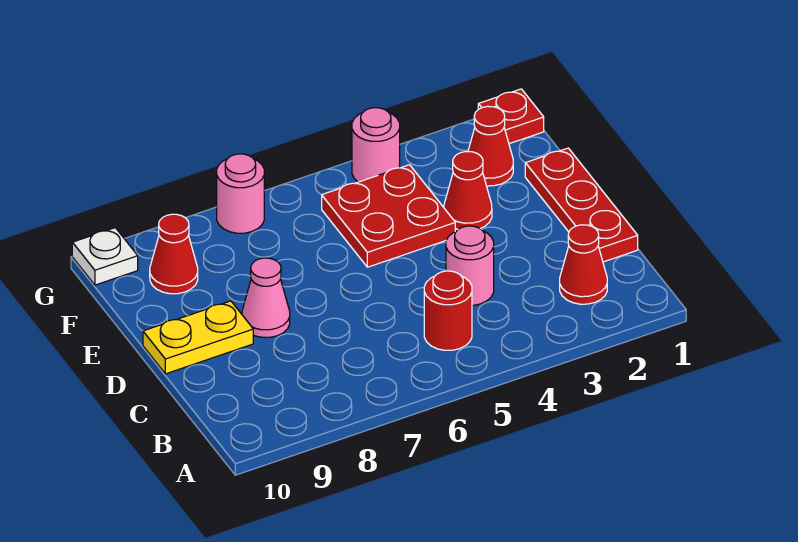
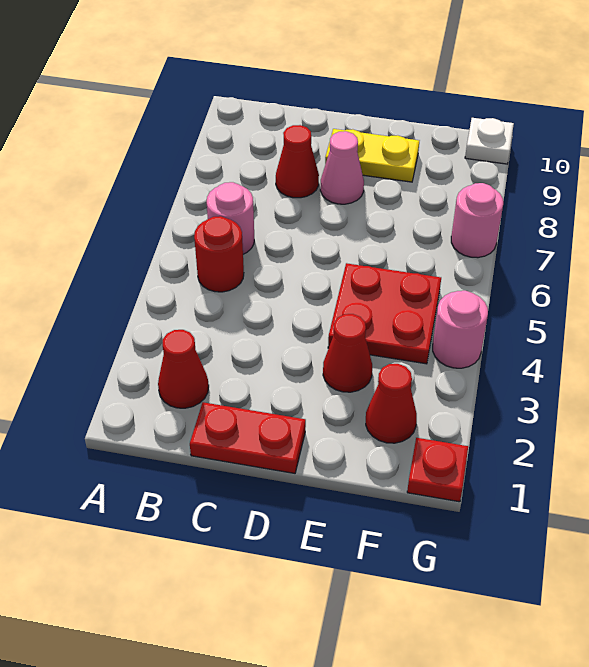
red plate C1:E1 level 1 -> red plate C1:D1 level 1
pink round brick C4 level 1 -> pink round brick B6 level 1
yellow plate D9:D10 level 1 -> yellow plate D9:E9 level 1
red cone F9 level 1 -> red cone C8 level 1

